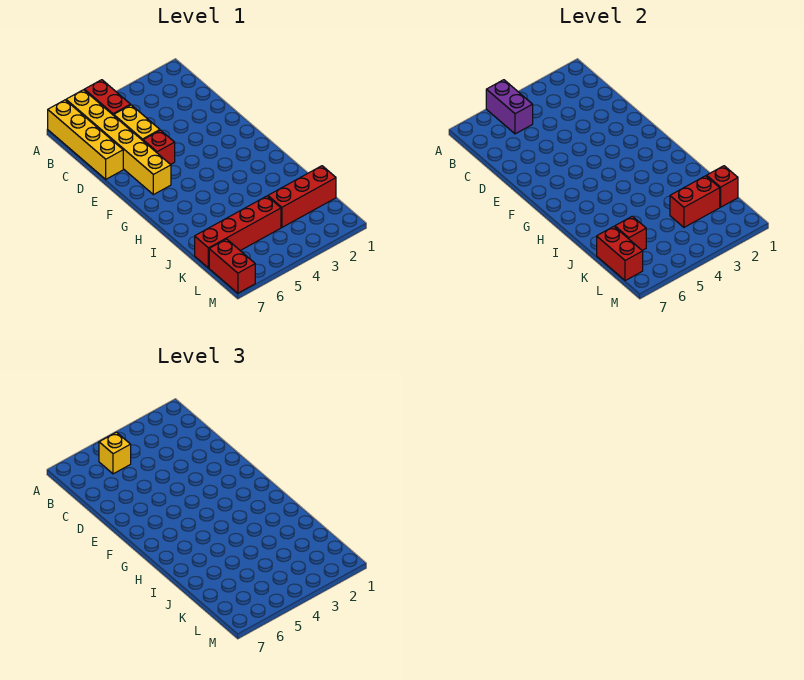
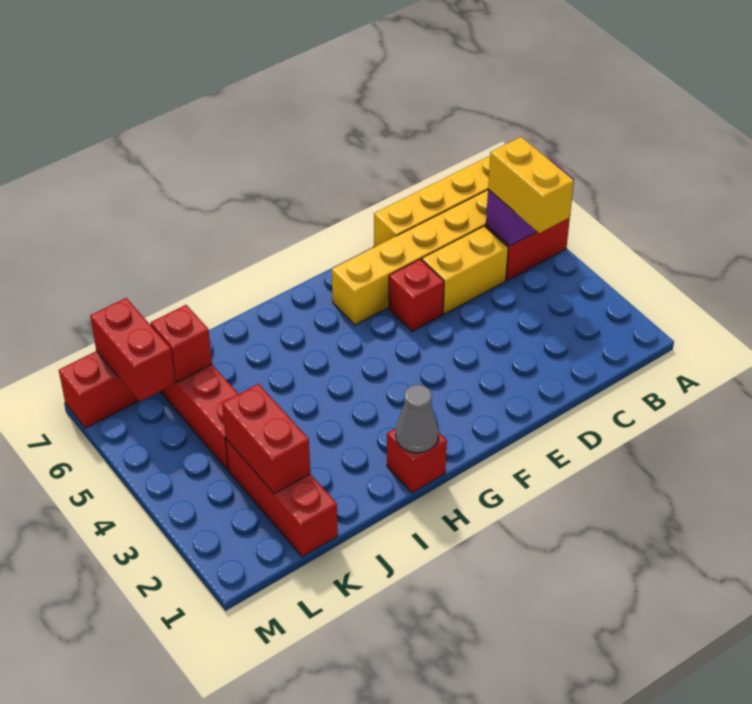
yellow brick B5 level 3 -> yellow brick B4:B5 level 3
none -> grey cone H1 level 2
red brick K1 level 2 -> red brick H1 level 1
red brick K7:L7 level 2 -> red brick L6:L7 level 2

